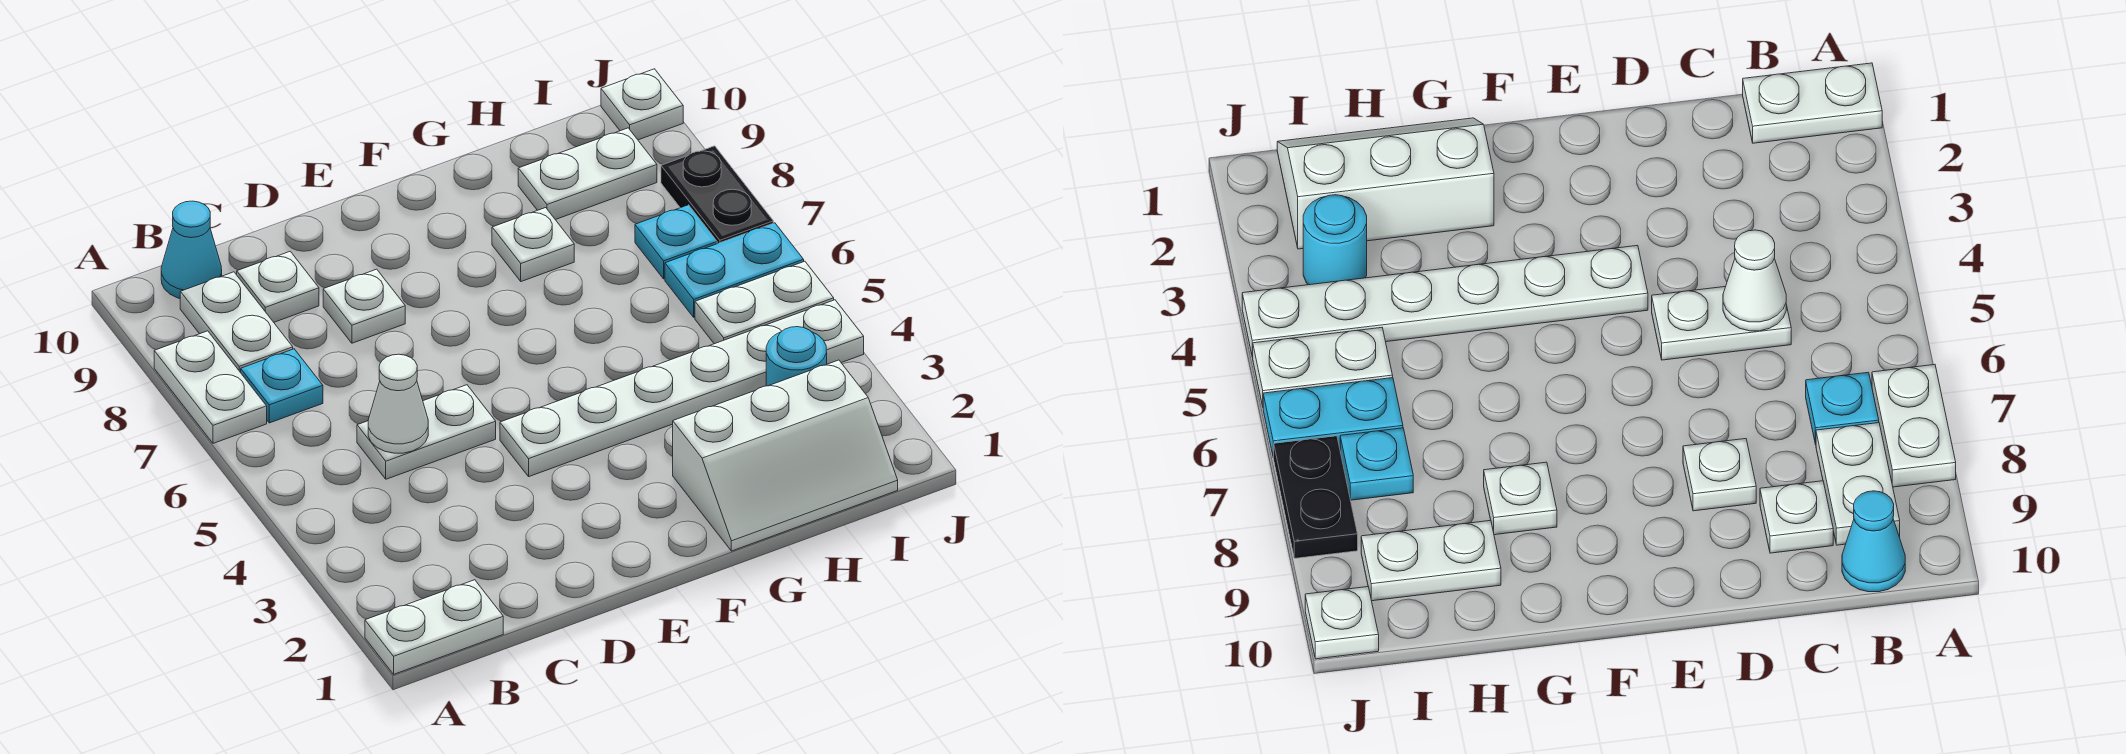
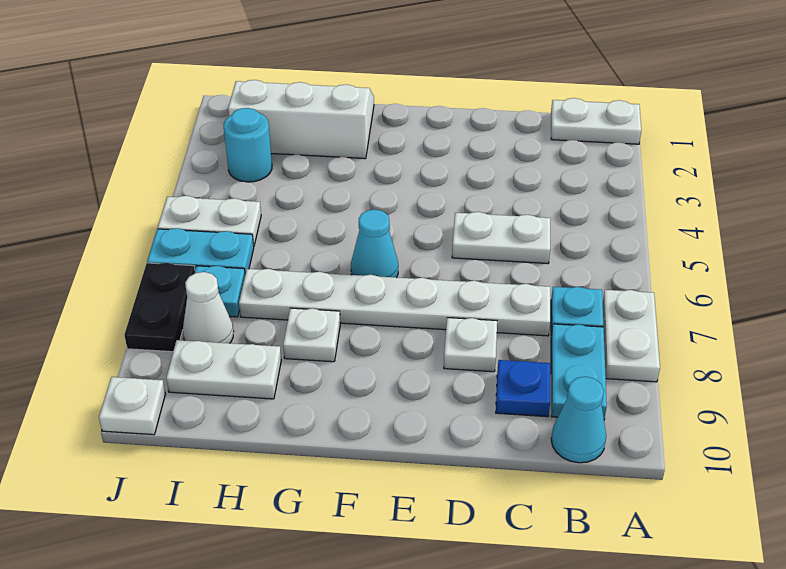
white plate B8:B9 level 1 -> cyan plate B8:B9 level 1
white cone C5 level 2 -> white cone I8 level 1
white plate C9 level 1 -> blue plate C9 level 1
white plate E4:J4 level 1 -> white plate C7:H7 level 1
none -> cyan cone F6 level 1

